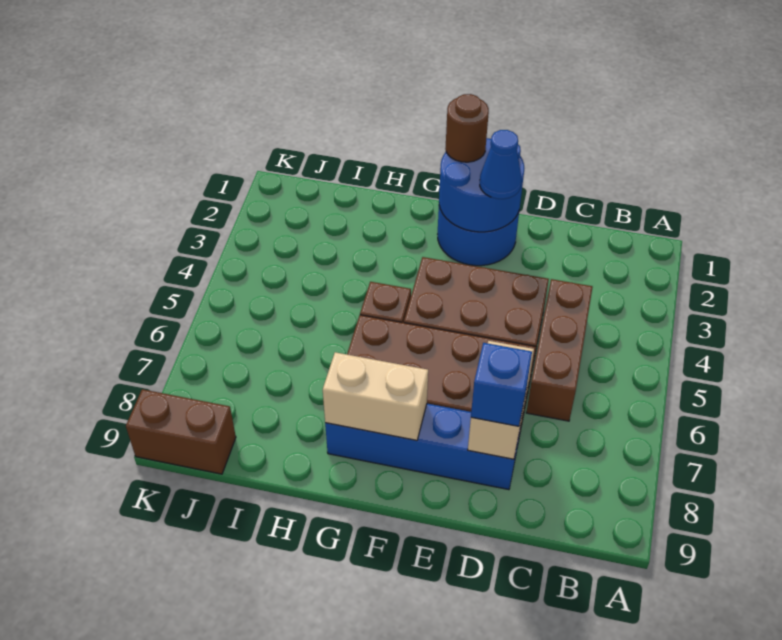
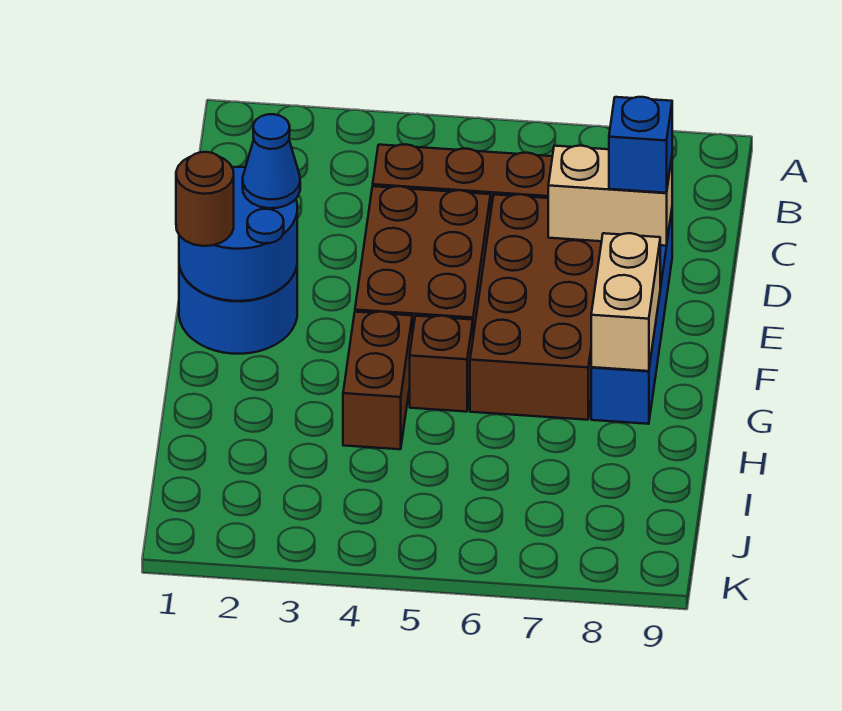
brown brick J9:K9 level 1 -> brown brick G4:H4 level 1

